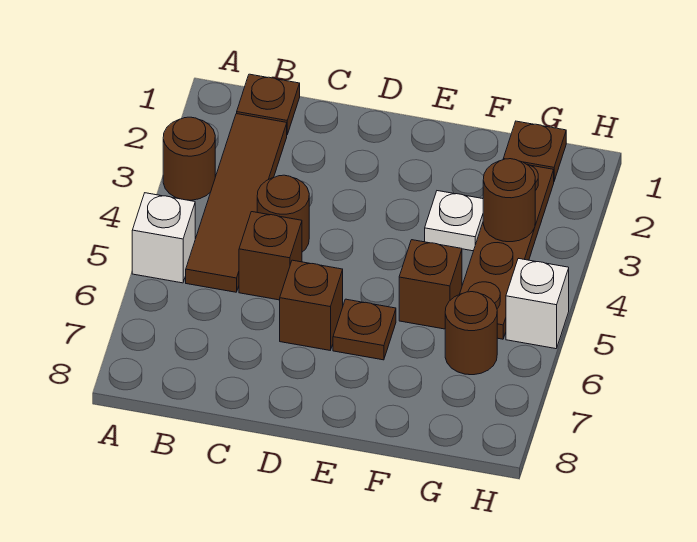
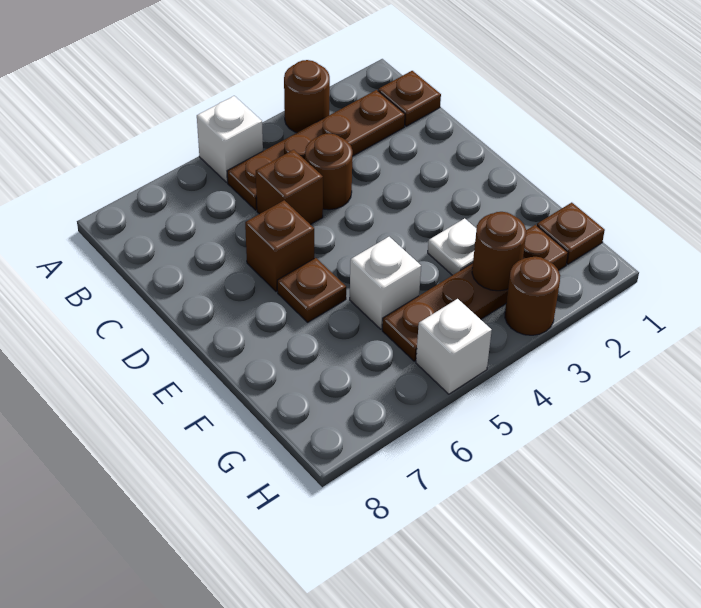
brown tile B2:B5 level 1 -> brown plate B2:B5 level 1
brown brick F5 level 1 -> white brick F5 level 1
brown round brick G6 level 1 -> brown round brick H3 level 1

